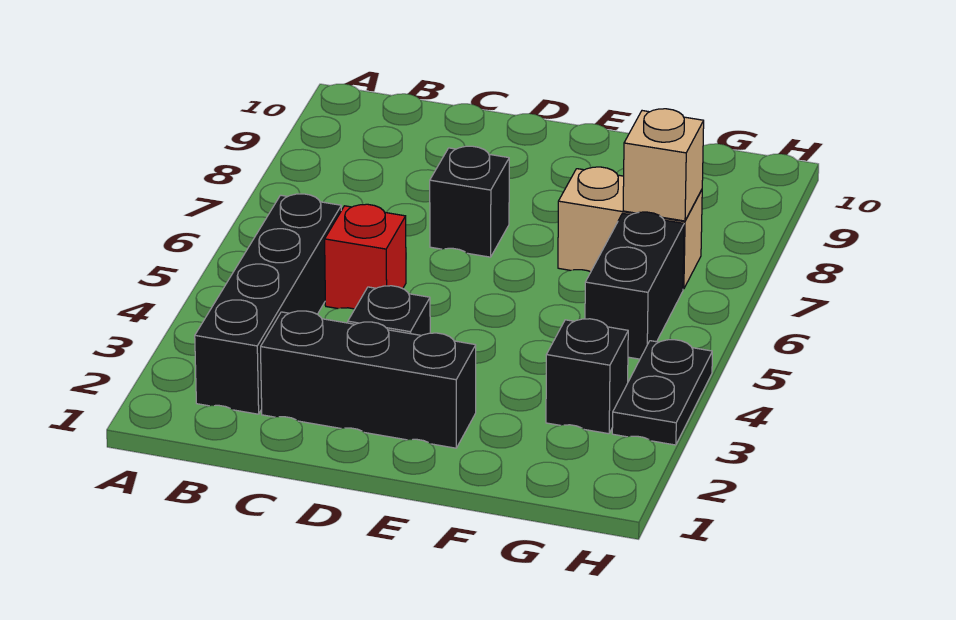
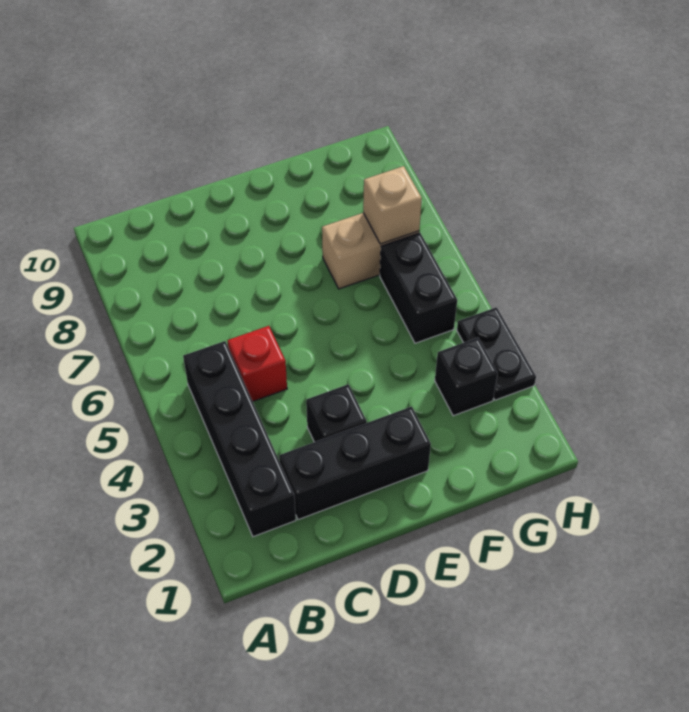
black brick D7 level 1 -> none

